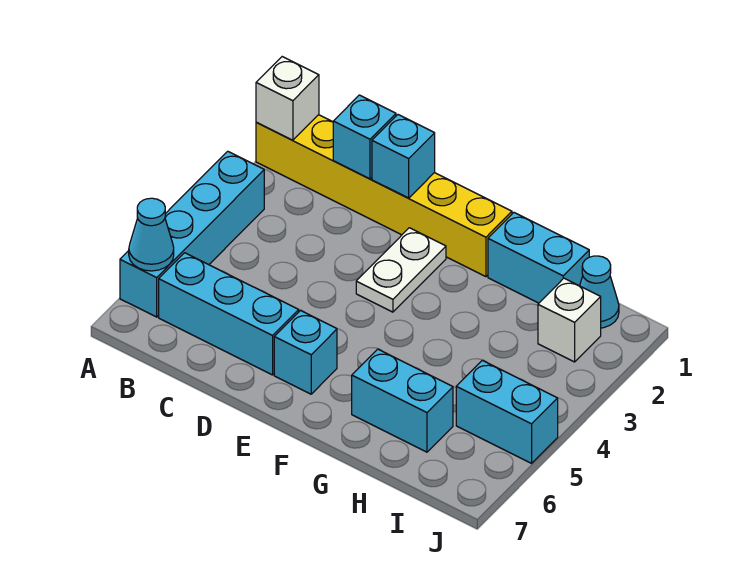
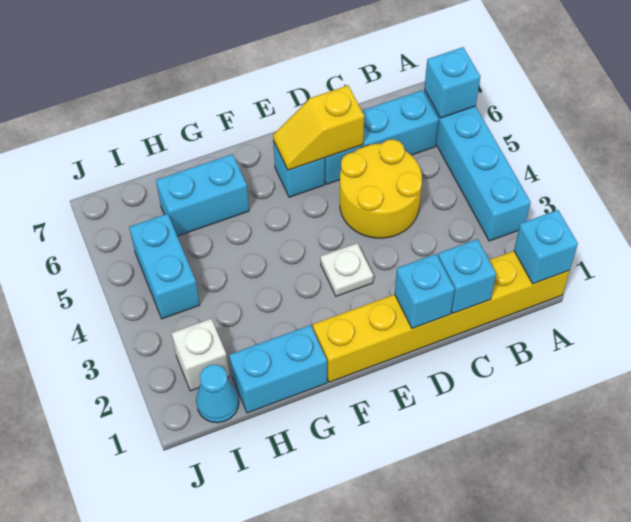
white brick A1 level 2 -> cyan brick A1 level 2
cyan cone A6 level 2 -> cyan brick A6 level 2
none -> yellow round brick C4:D5 level 1
none -> yellow slope D6:E6 level 2 top D
white plate E2:E3 level 1 -> white plate E3 level 1
cyan brick I5:J5 level 1 -> cyan brick I4:I5 level 1

